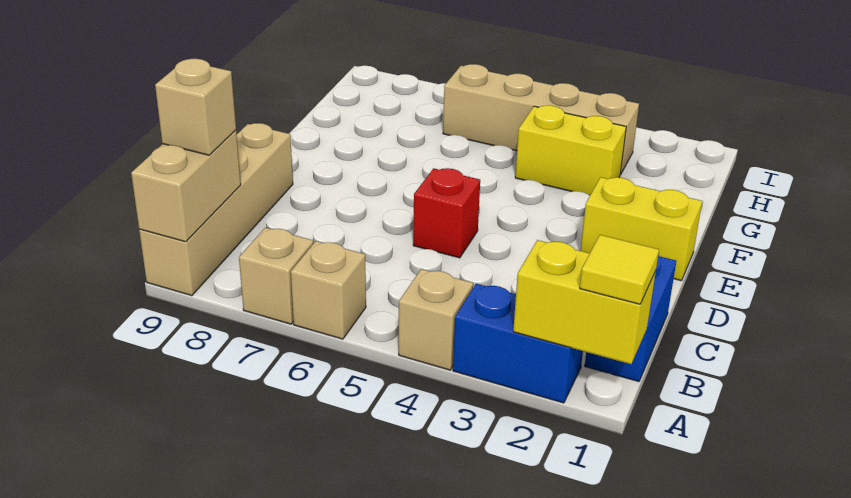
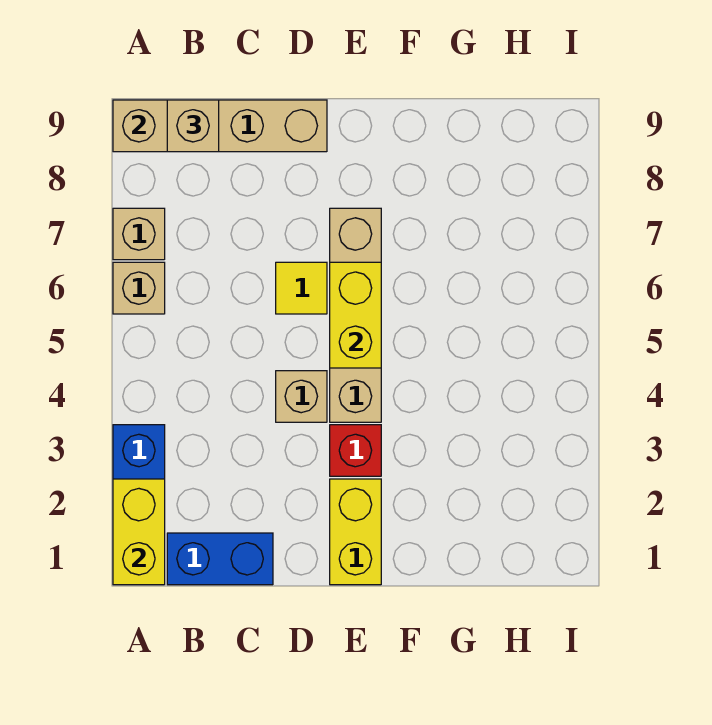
yellow tile A1 level 3 -> yellow tile D6 level 1
tan brick A4 level 1 -> tan brick D4 level 1
red brick D5 level 1 -> red brick E3 level 1
yellow brick G3:G4 level 1 -> yellow brick E5:E6 level 2
tan brick H3:H6 level 1 -> tan brick E4:E7 level 1

